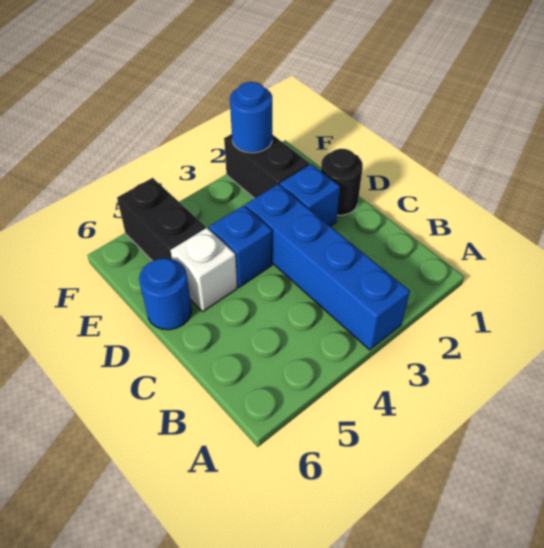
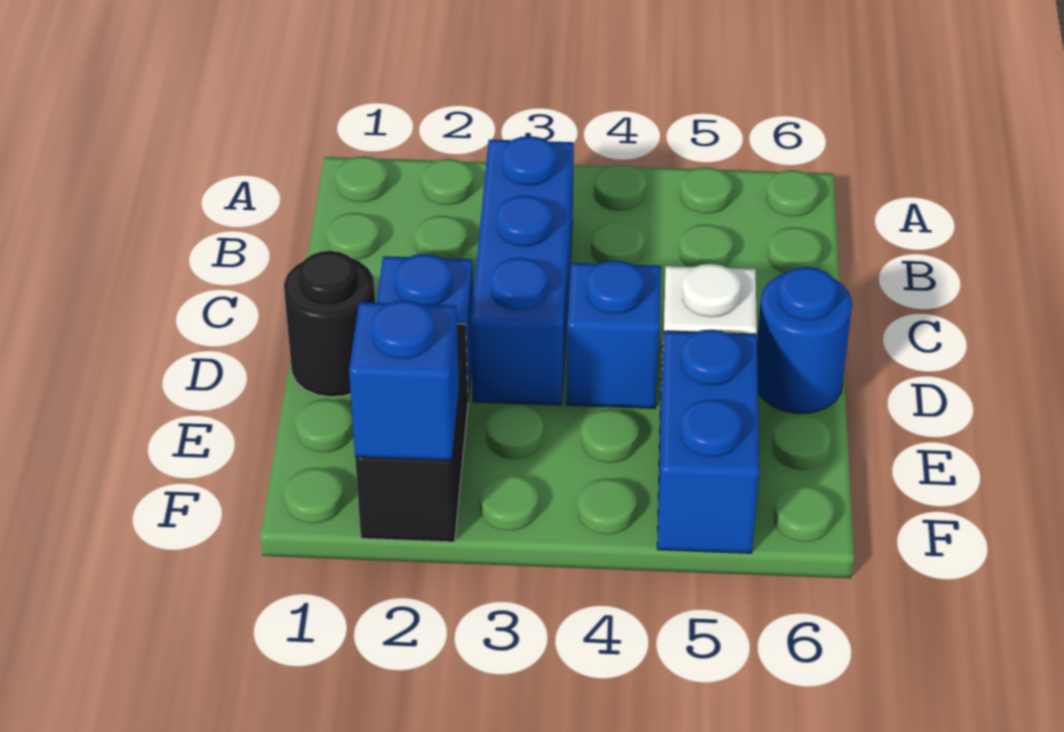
blue brick A3:D3 level 1 -> blue brick B3:D3 level 1
black brick E5:F5 level 1 -> blue brick E5:F5 level 1
blue round brick F2 level 2 -> blue brick F2 level 2

